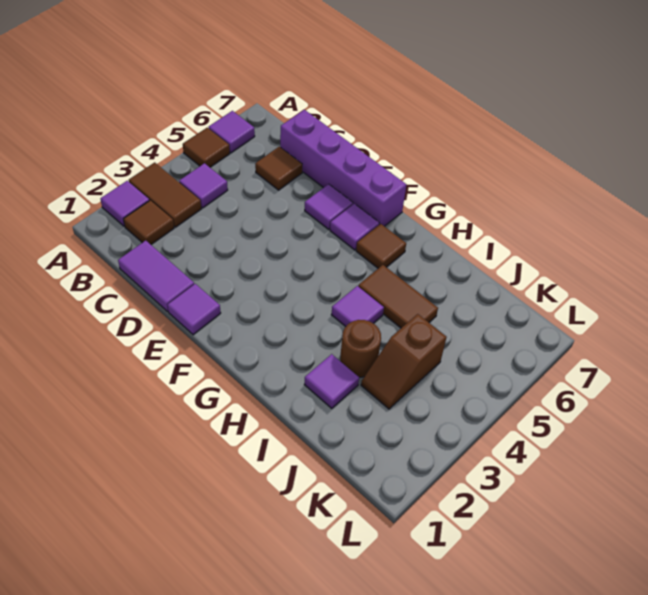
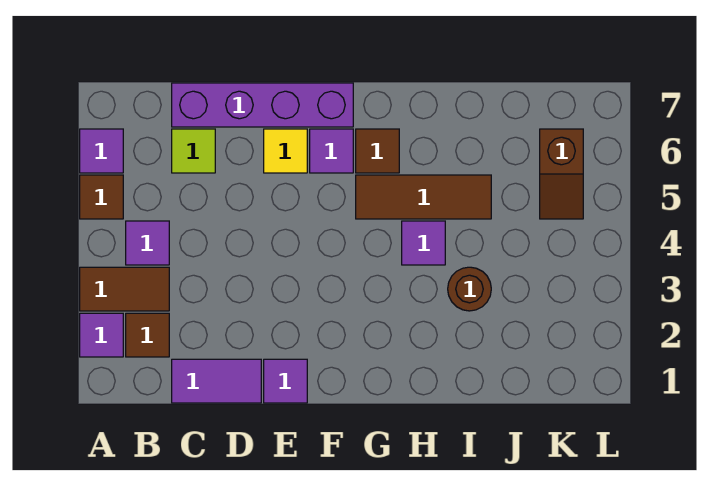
brown tile C6 level 1 -> lime tile C6 level 1
purple tile E6 level 1 -> yellow tile E6 level 1
brown tile H5:I5 level 1 -> brown tile G5:I5 level 1
purple tile I2 level 1 -> none
brown slope J3:J4 level 1 top 4 -> brown slope K5:K6 level 1 top 6

